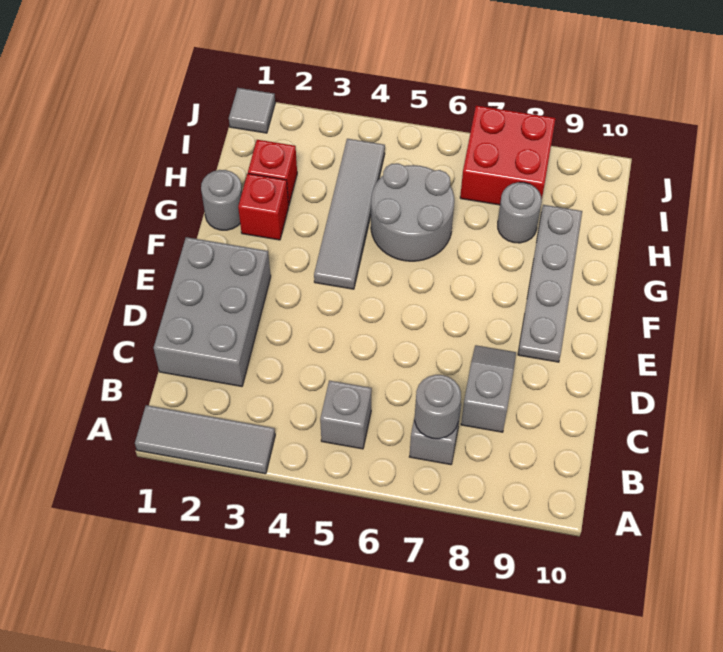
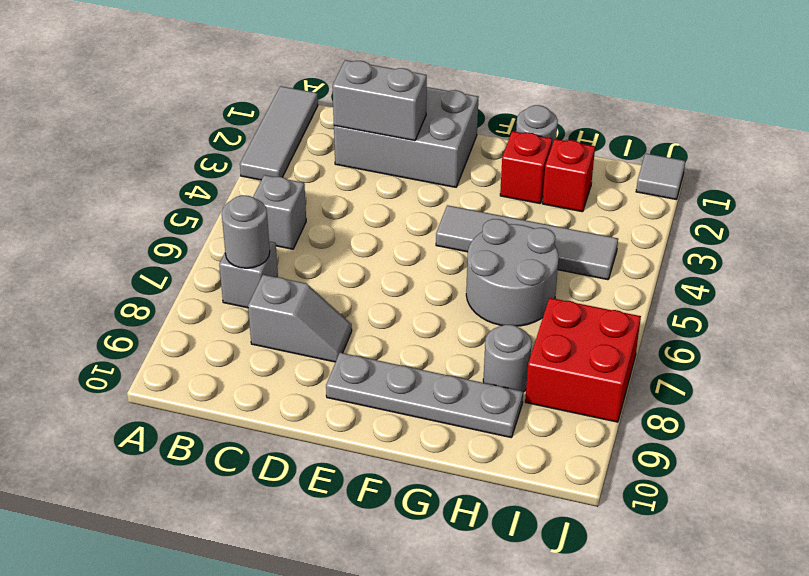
none -> grey brick C2:D2 level 2

